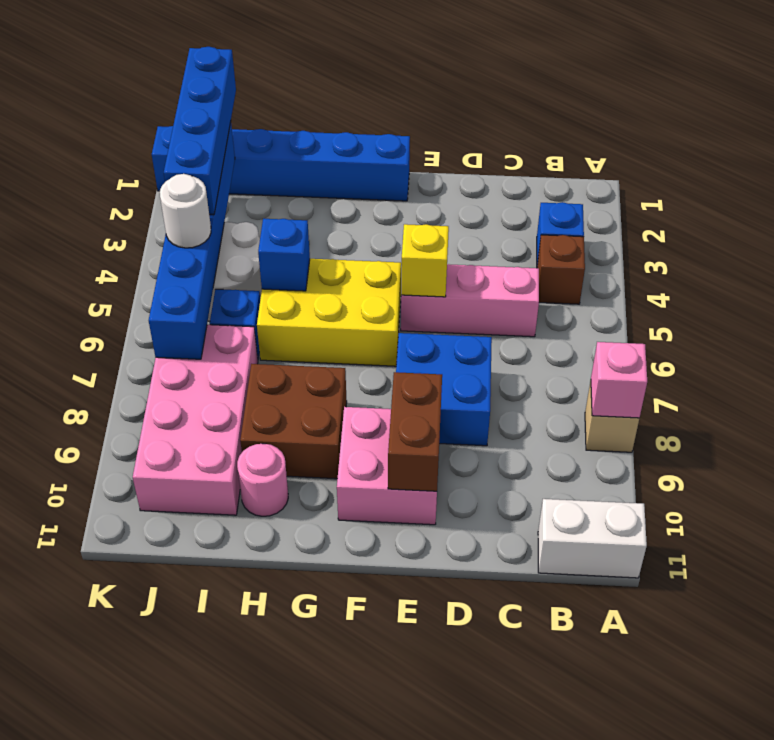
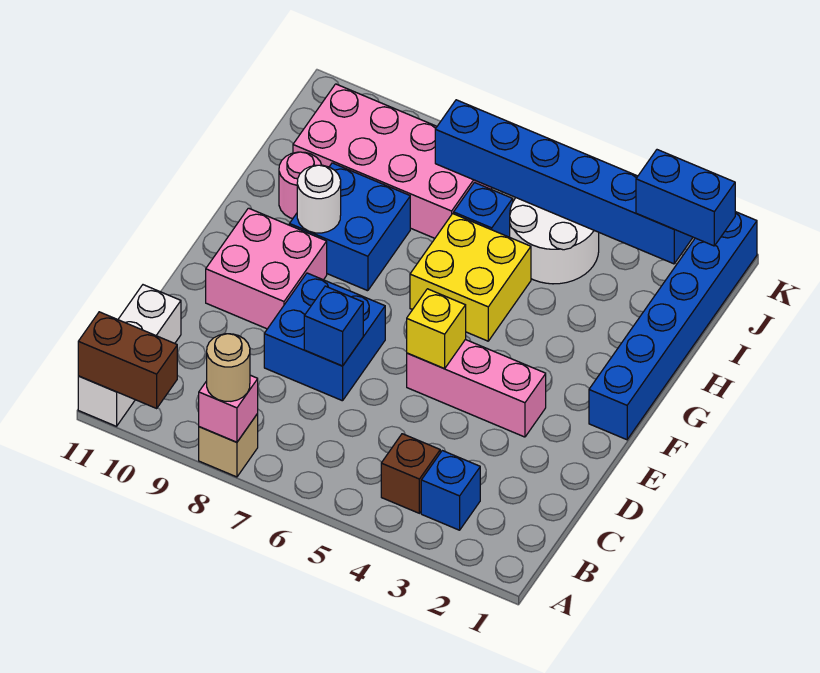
none -> tan round brick A8 level 3
white brick A11:B11 level 1 -> white brick A11:C11 level 1
pink brick C5:E5 level 1 -> pink brick E3:E5 level 1
brown brick E9:E10 level 2 -> brown brick A10:A11 level 2
yellow brick F5:H6 level 1 -> yellow brick G5:H6 level 1
brown brick G8:H9 level 1 -> blue brick G8:H9 level 1
blue brick H5 level 2 -> blue brick D7 level 2
blue brick J1:J4 level 3 -> blue brick J1:J2 level 3
white round brick J5 level 3 -> white round brick G9 level 2

